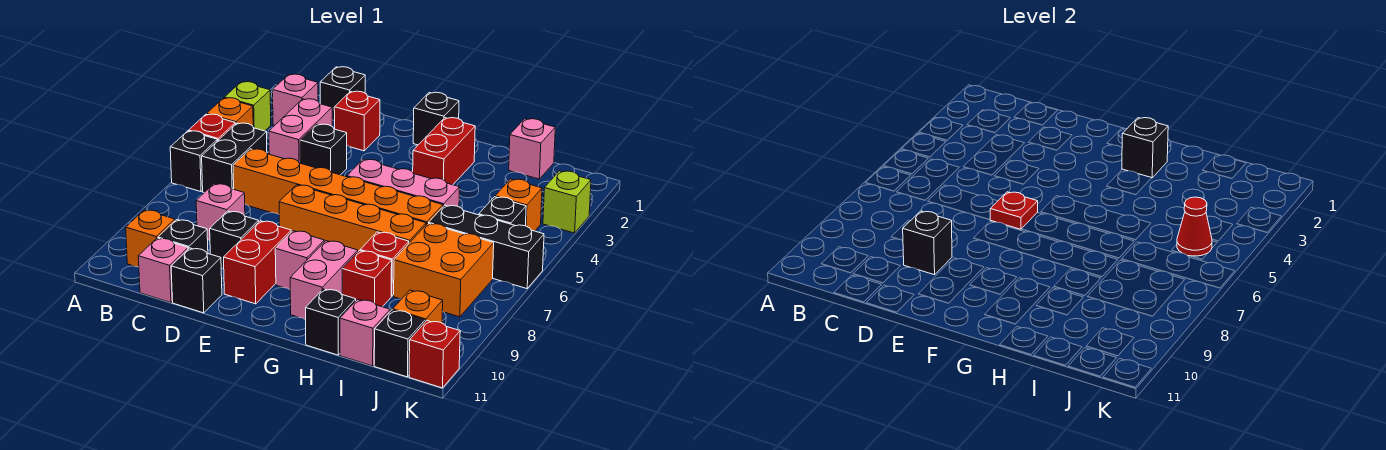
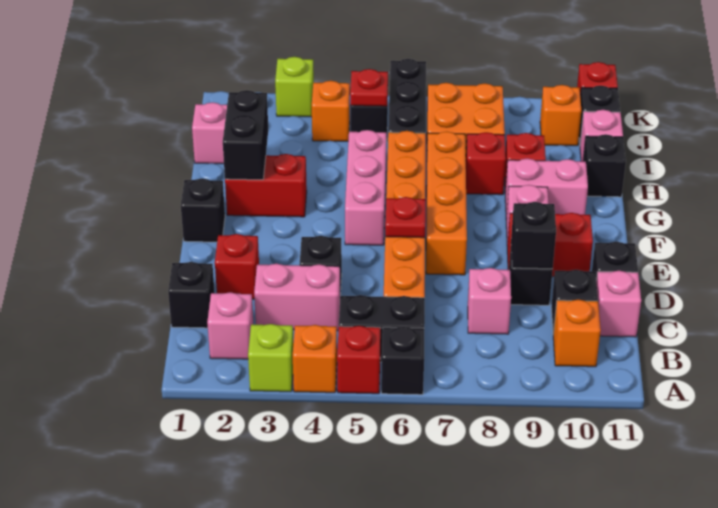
black brick G2 level 2 -> black brick G2:H2 level 2
red cone J5 level 2 -> red plate J5 level 2

